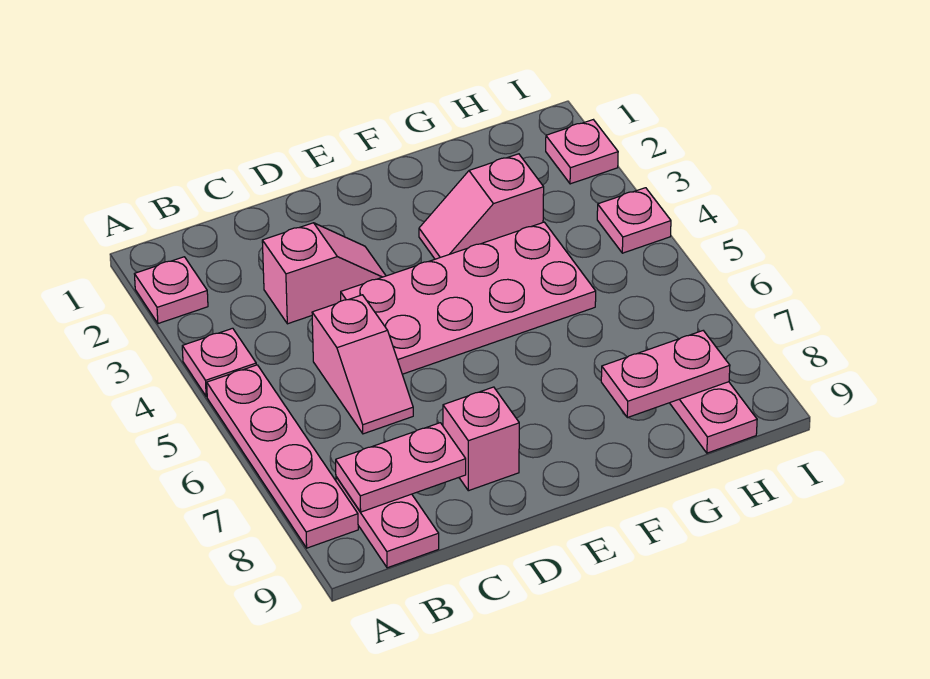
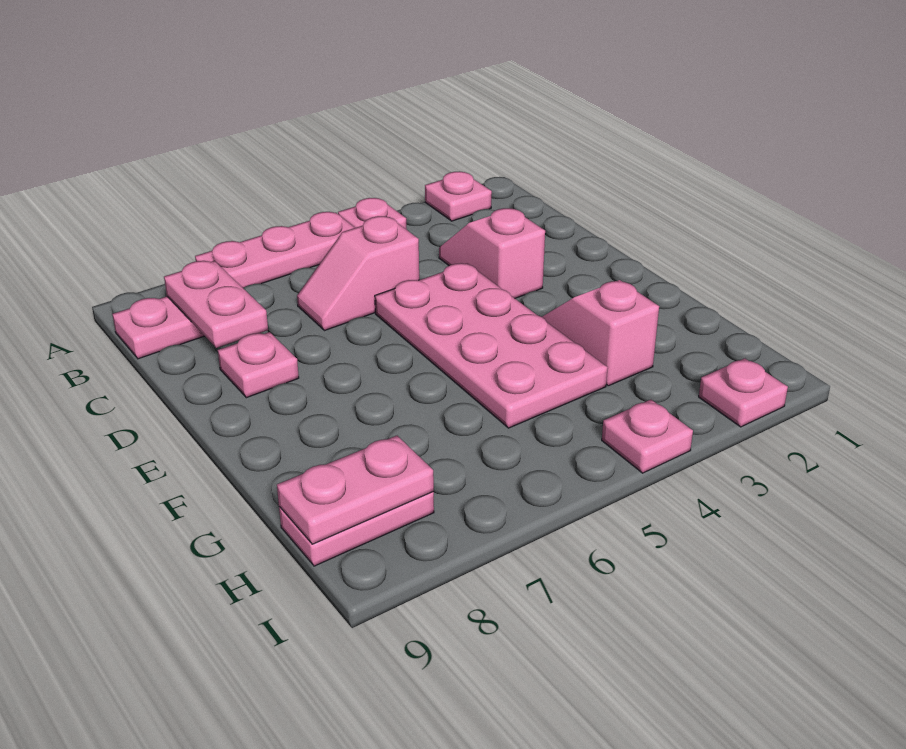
pink plate A5:A8 level 1 -> pink plate A5:A7 level 1
pink slope C3:D3 level 1 top C -> pink slope C3:D3 level 1 top D
pink brick D8 level 1 -> pink plate D8 level 1
pink plate G8:H8 level 2 -> pink plate H8:H9 level 2

